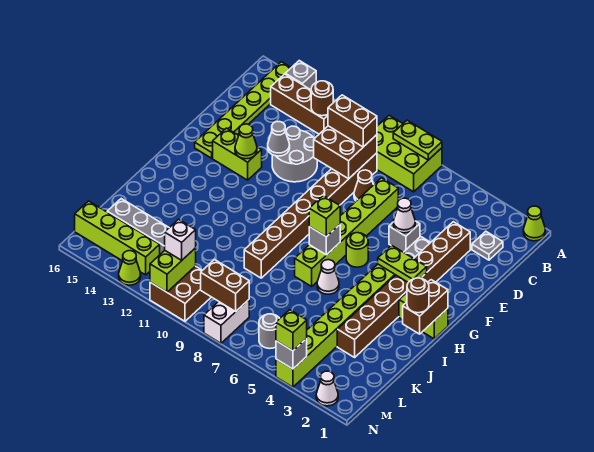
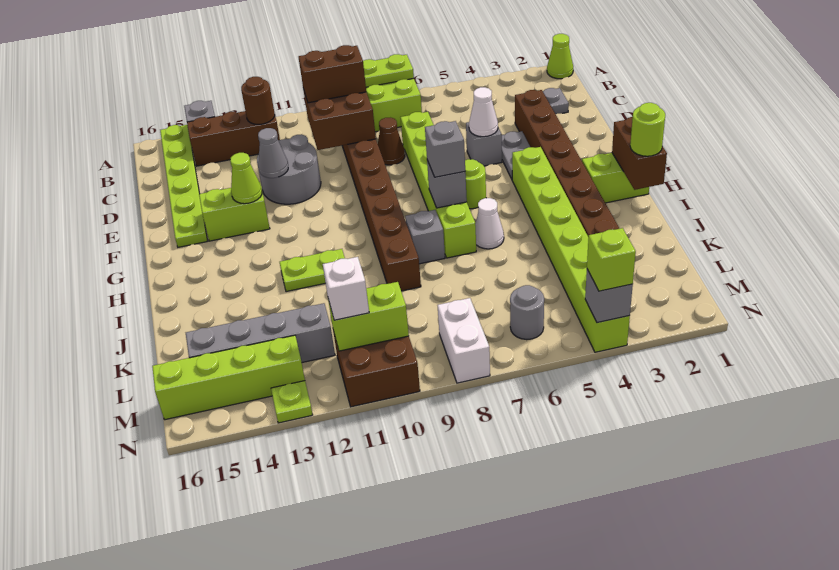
lime plate G3:G4 level 2 -> lime plate I11:I12 level 1
lime brick H7 level 3 -> grey brick H7 level 3
brown round brick I1 level 3 -> lime round brick I1 level 3
none -> grey brick I8 level 1
brown brick M8:M9 level 2 -> none
lime brick M11:N11 level 2 -> lime brick M10:M11 level 2
white cone N2 level 1 -> none
lime cone N13 level 1 -> lime plate N13 level 1

